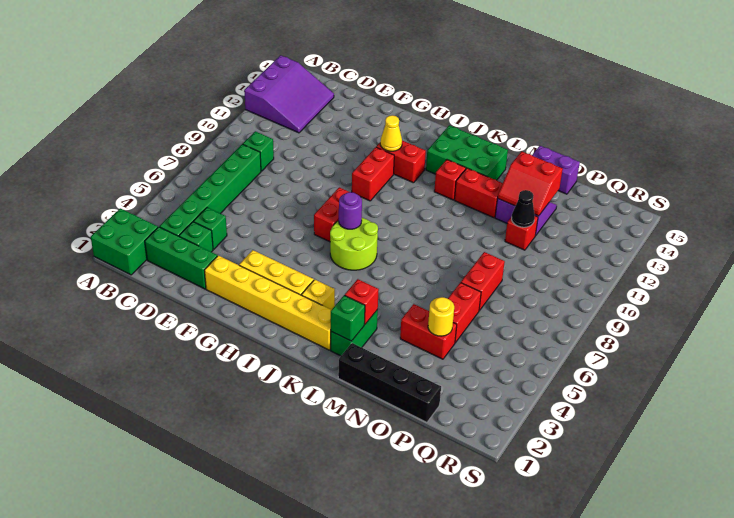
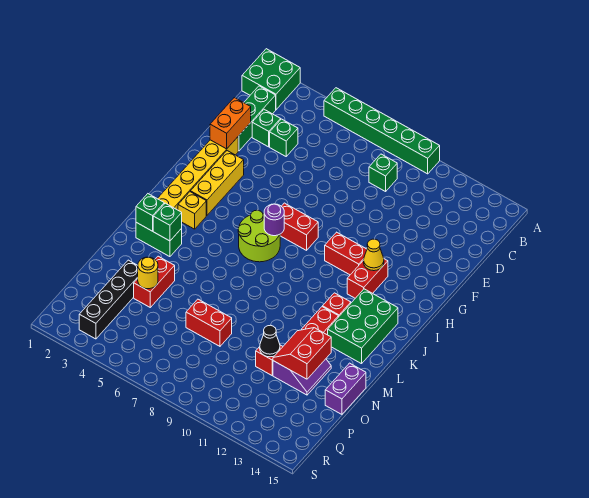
purple slope A12:C14 level 1 top A -> none
green brick C3:C8 level 1 -> green brick A5:A10 level 1
none -> orange brick E2:F2 level 2
red brick L3 level 2 -> green brick L3 level 2
black brick M1:P1 level 1 -> black brick O3:R3 level 1
red brick O5:O6 level 1 -> none

